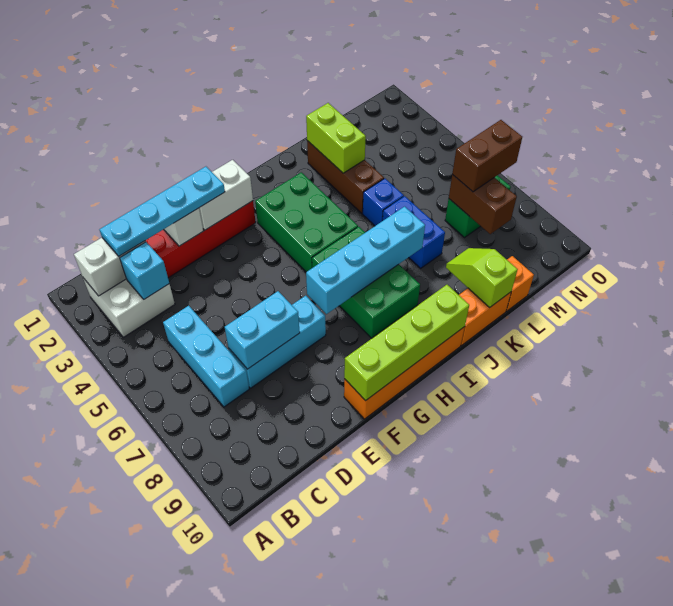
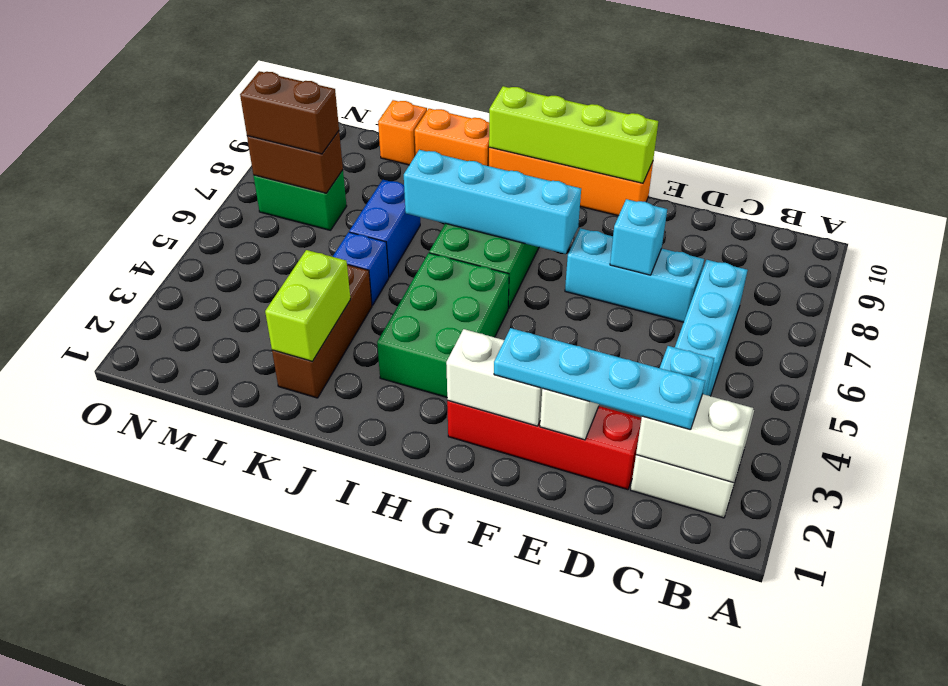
cyan brick D7:E7 level 2 -> cyan brick E7 level 2
lime slope K9:K10 level 2 top 10 -> none
brown brick M7:M8 level 2 -> brown brick M7:N7 level 2

